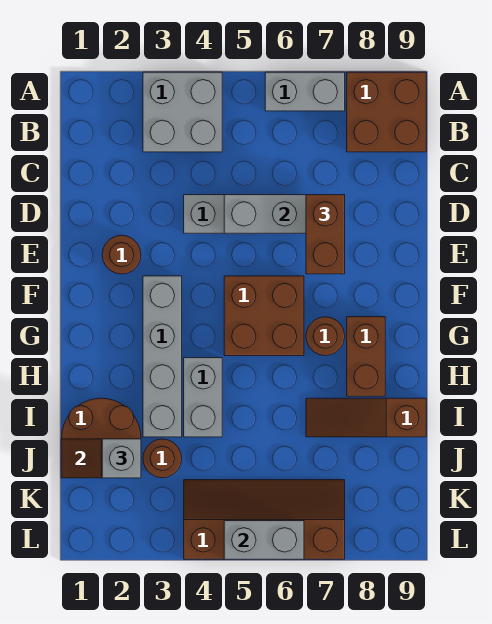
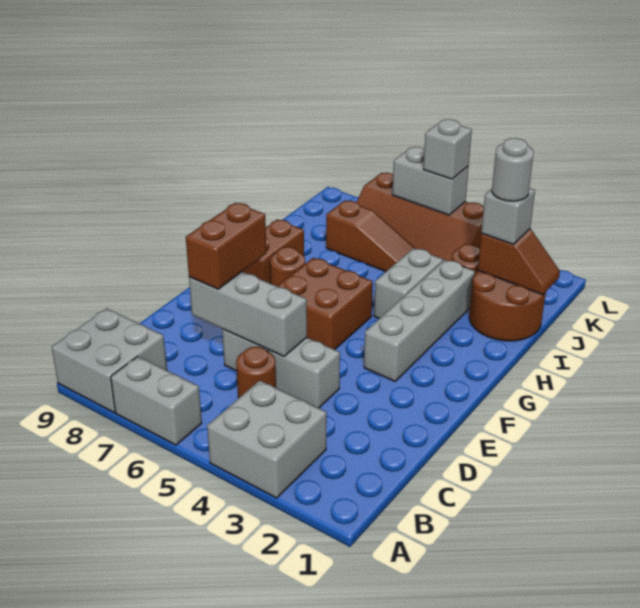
brown brick A8:B9 level 1 -> grey brick A8:B9 level 1
brown round brick E2 level 1 -> brown round brick C5 level 1
brown slope I7:I9 level 1 top 9 -> brown slope J5:J7 level 1 top 7
none -> grey round brick J2 level 4
none -> grey brick L5 level 3

